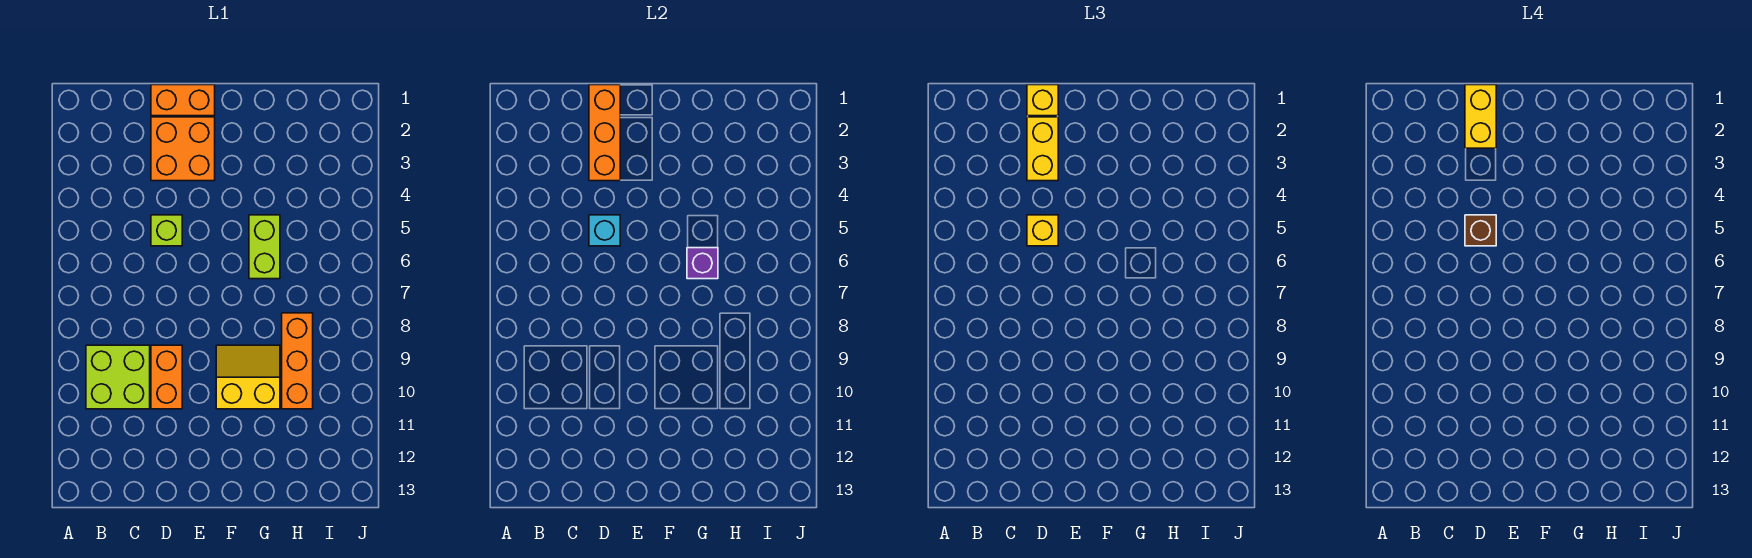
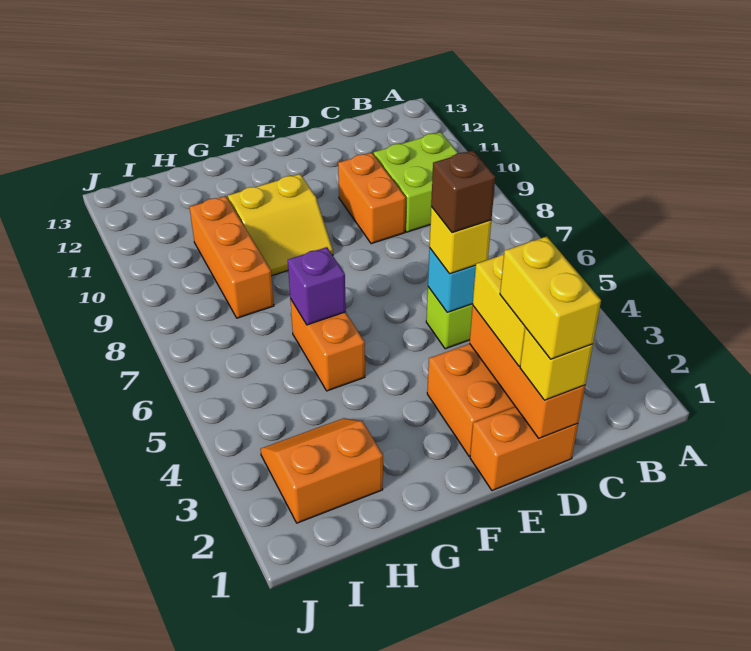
lime brick G5:G6 level 1 -> orange brick G5:G6 level 1
none -> orange slope H2:I3 level 1 top 2

